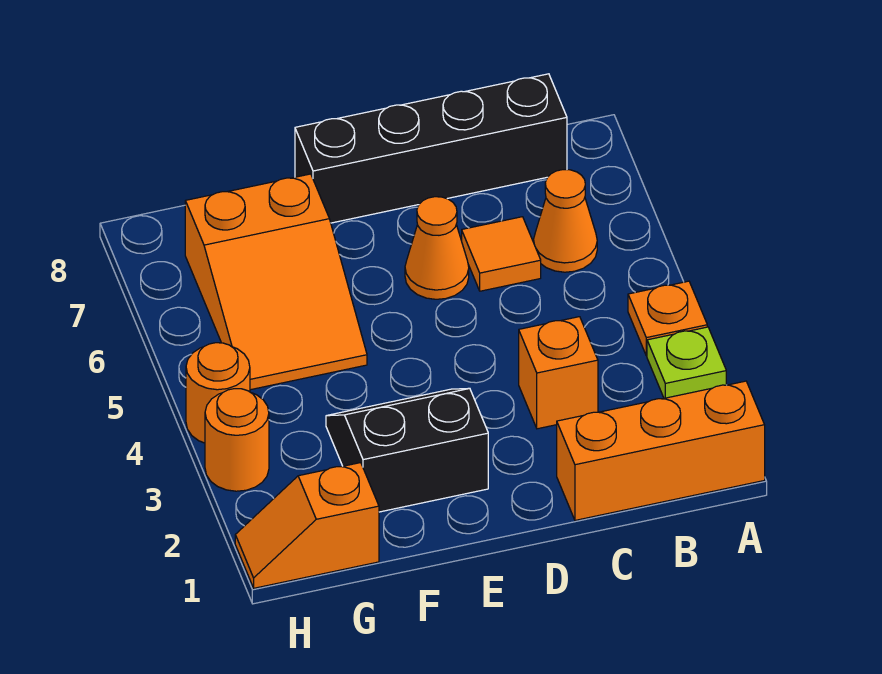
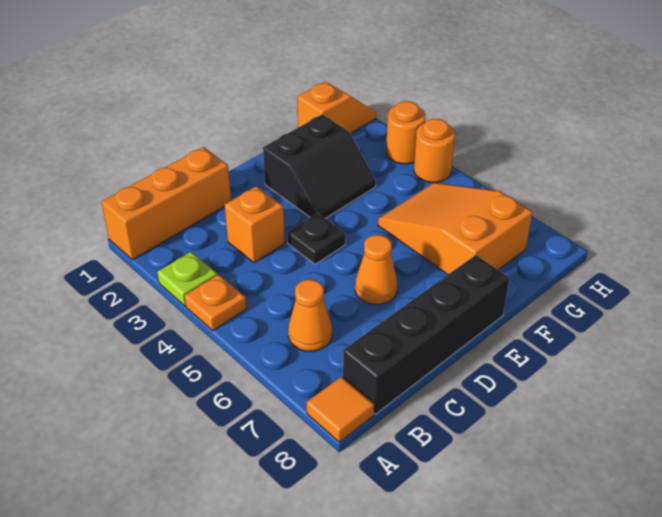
orange tile C6 level 1 -> orange tile A8 level 1
none -> black plate D4 level 1

